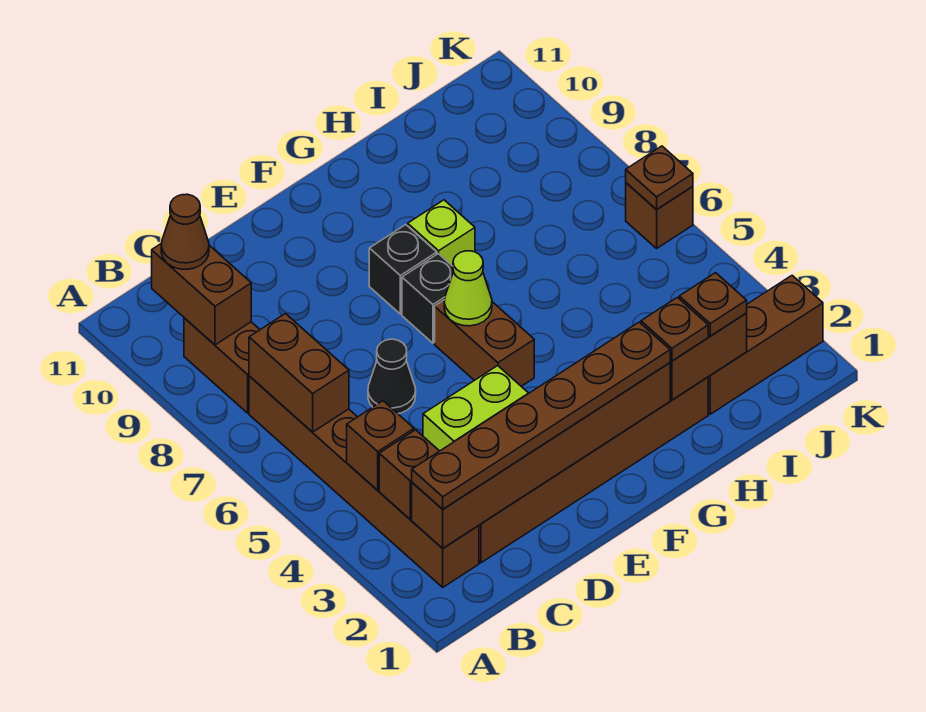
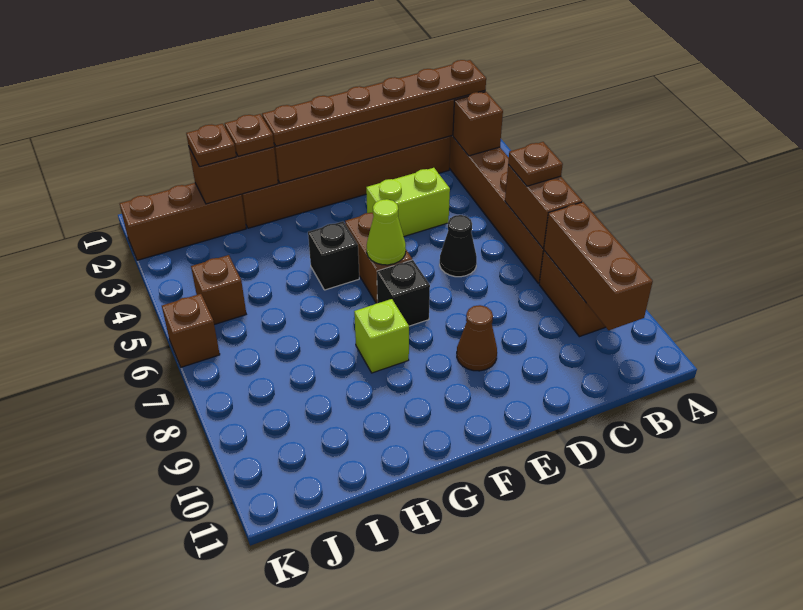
brown brick B4 level 2 -> brown brick J5 level 1
brown brick B9:B10 level 2 -> brown brick B8:B10 level 2
brown cone B10 level 3 -> brown cone E9 level 1
black brick F8 level 1 -> black brick G5 level 1
brown plate K6 level 2 -> brown plate B6 level 3

